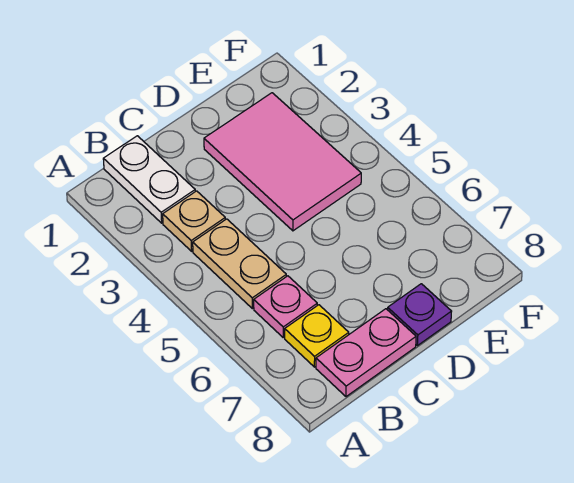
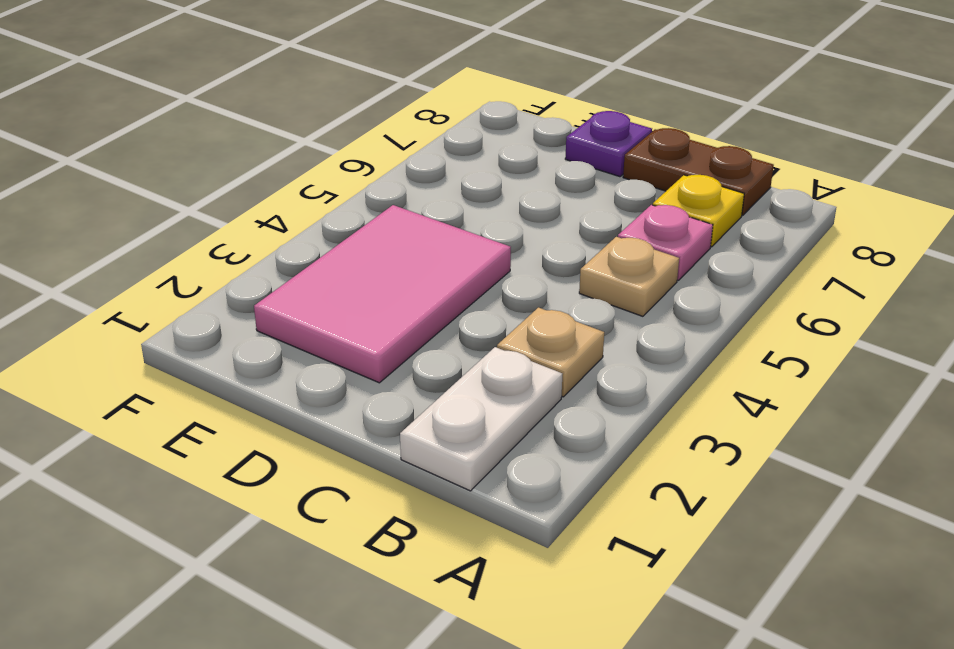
tan plate B4:B5 level 1 -> tan plate B5 level 1
pink plate B8:C8 level 1 -> brown plate B8:C8 level 1

